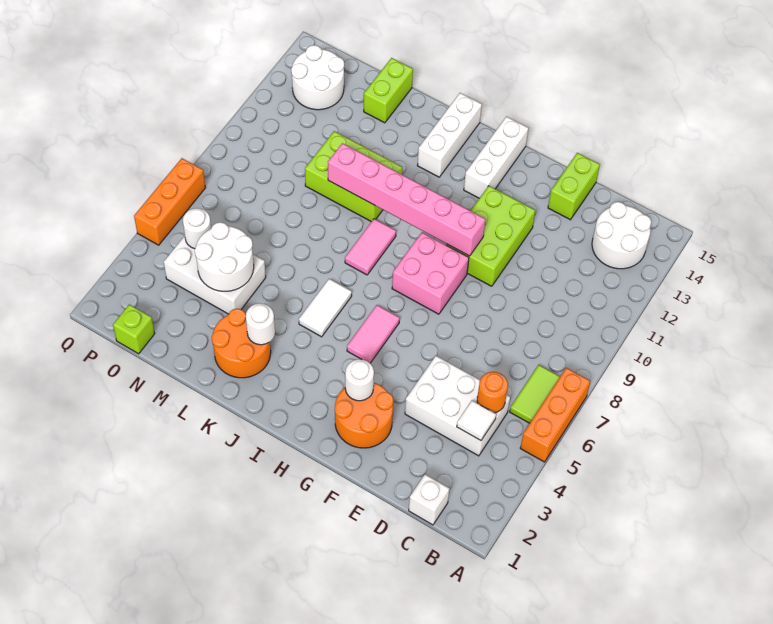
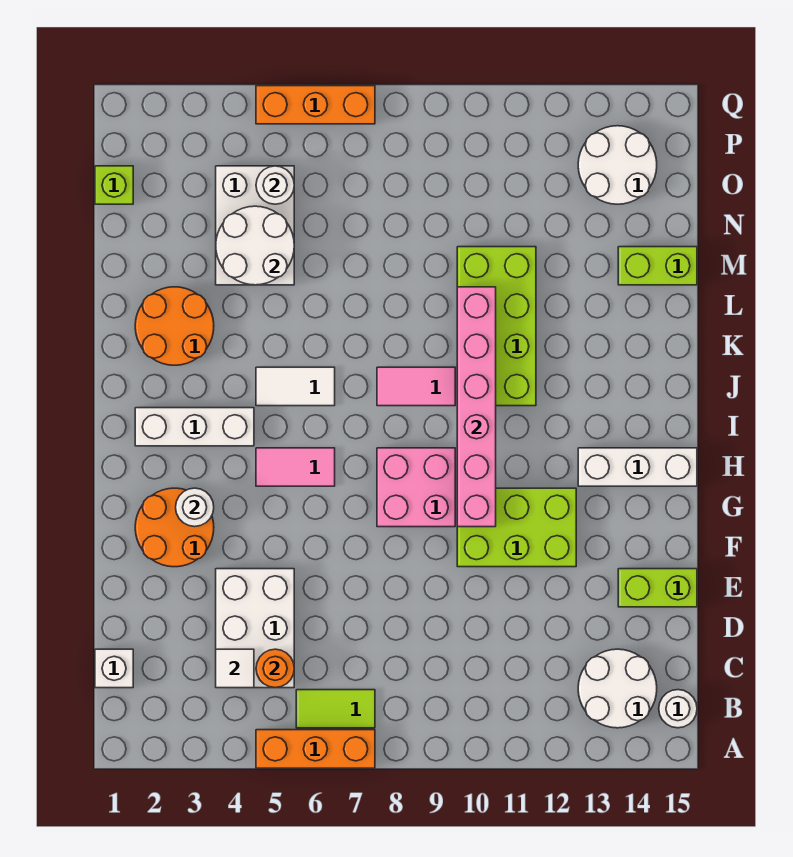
white brick J13:J15 level 1 -> white brick I2:I4 level 1
white round brick K3 level 2 -> white round brick B15 level 1
lime brick K10:M11 level 1 -> lime brick J10:M11 level 1

